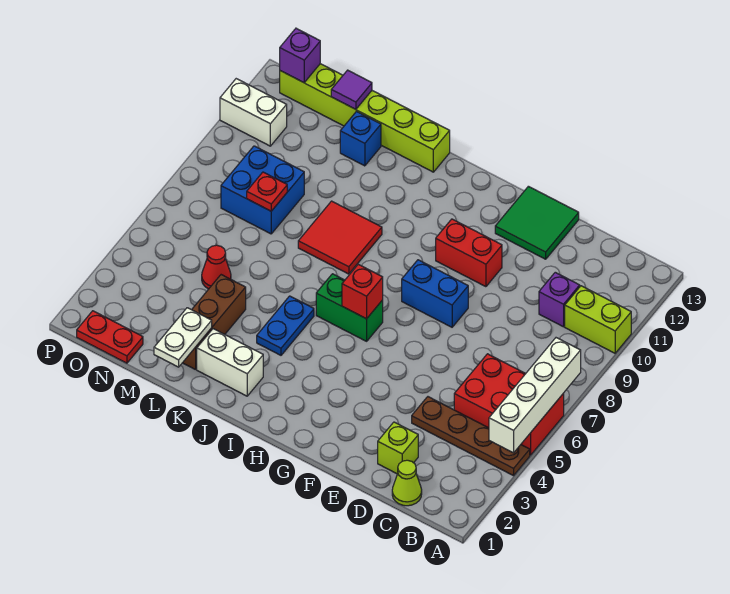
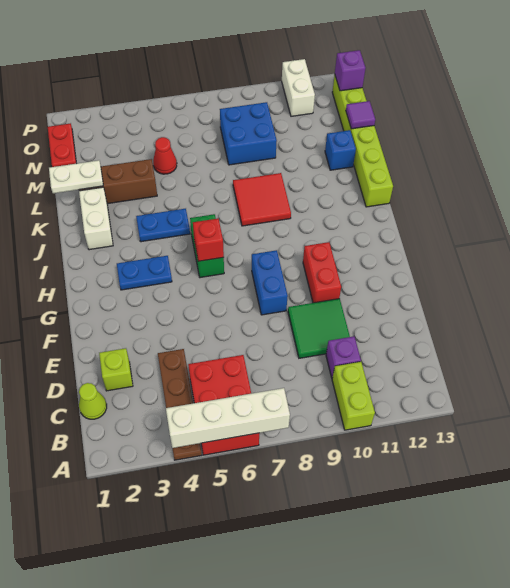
green tile E12:F13 level 1 -> green tile D9:E10 level 1
none -> blue plate H3:H4 level 1
red plate M8 level 2 -> none

